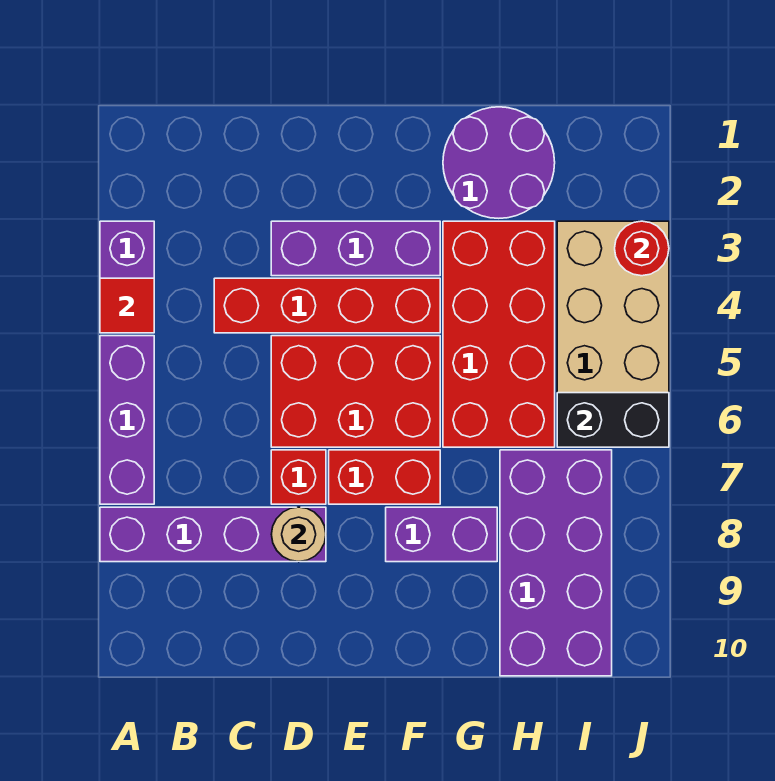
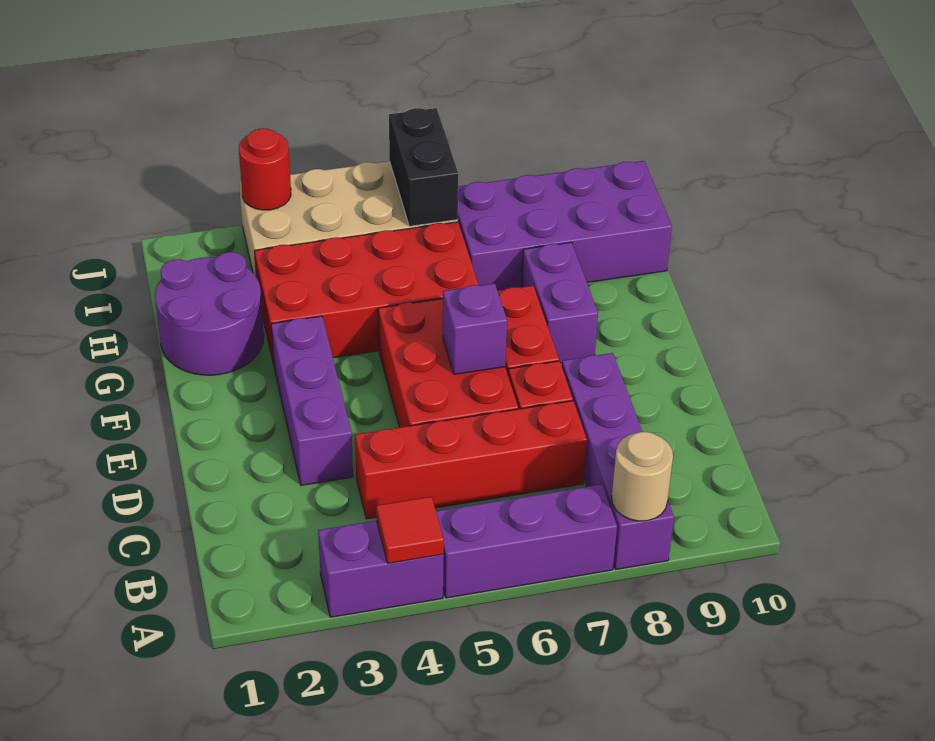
red brick C4:F4 level 1 -> red brick C4:C7 level 1
tan round brick D8 level 2 -> tan round brick A8 level 2
none -> purple brick E6 level 2

